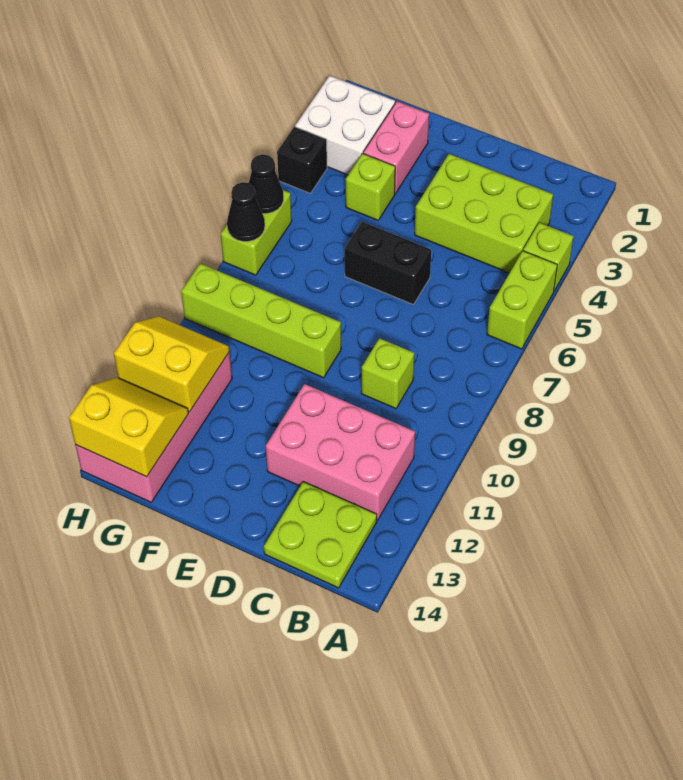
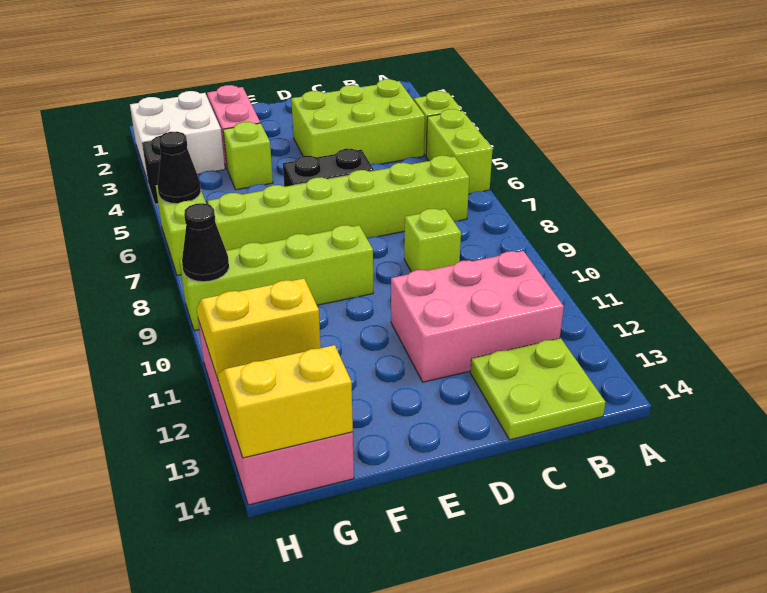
none -> lime brick B7:G7 level 1
black cone H7 level 2 -> black cone H9 level 2

